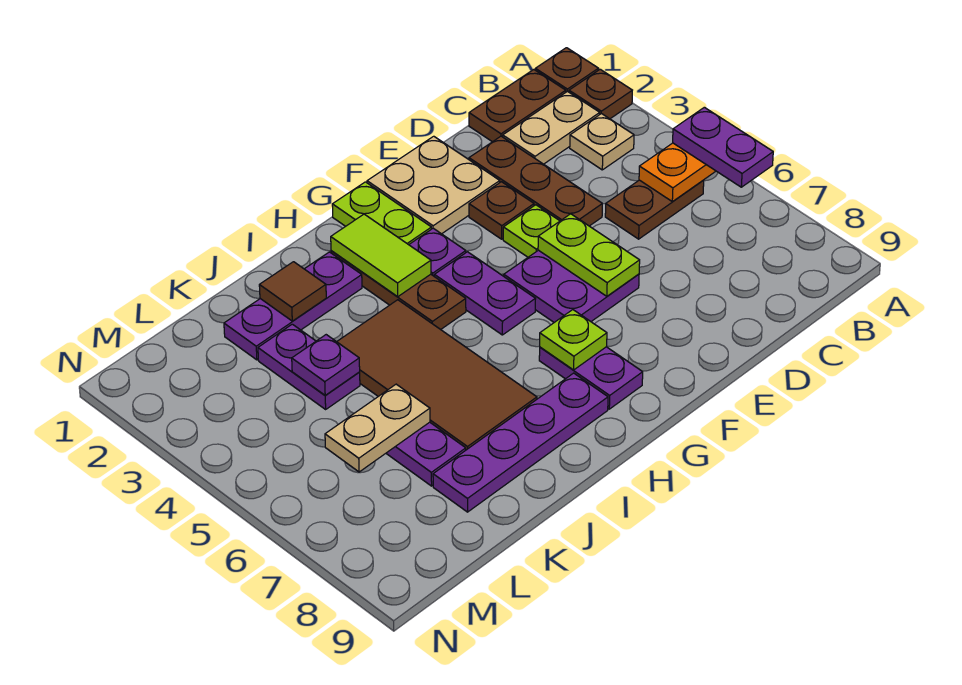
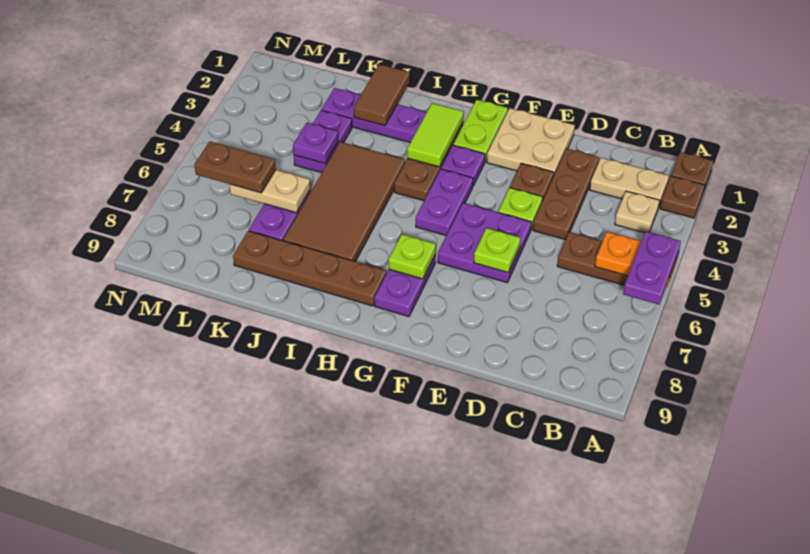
brown plate B1:C1 level 1 -> brown plate L6:M6 level 3
lime plate E5:E6 level 2 -> lime plate E6 level 2
purple plate H8:K8 level 1 -> brown plate H8:K8 level 1
brown tile J2 level 2 -> brown tile J1:J2 level 2

